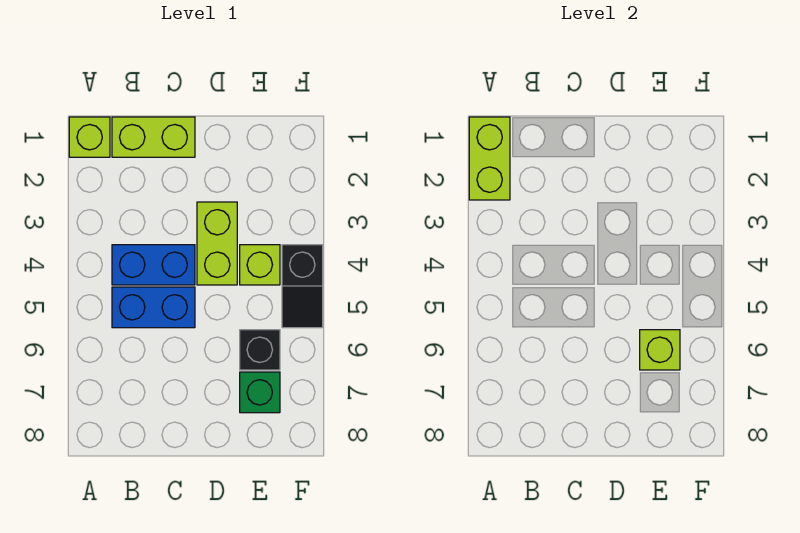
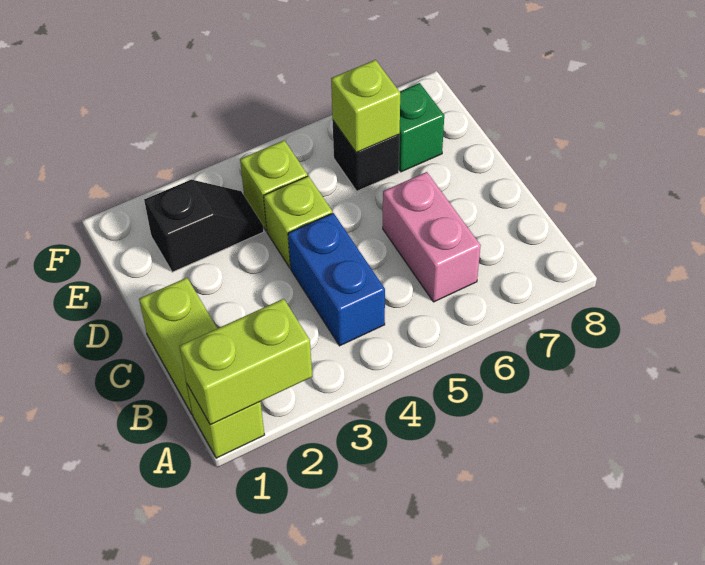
blue brick B5:C5 level 1 -> none
none -> pink brick B6:C6 level 1
lime brick D3:D4 level 1 -> lime brick D4 level 1
black slope F4:F5 level 1 top 4 -> black slope E2:E3 level 1 top 2

